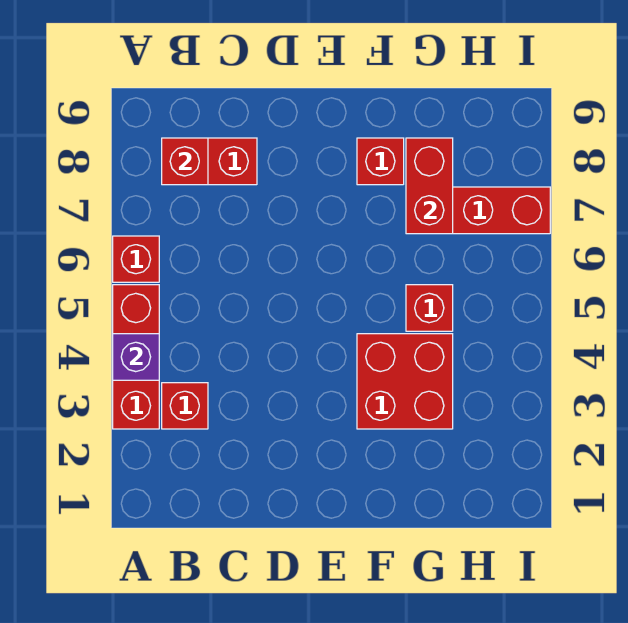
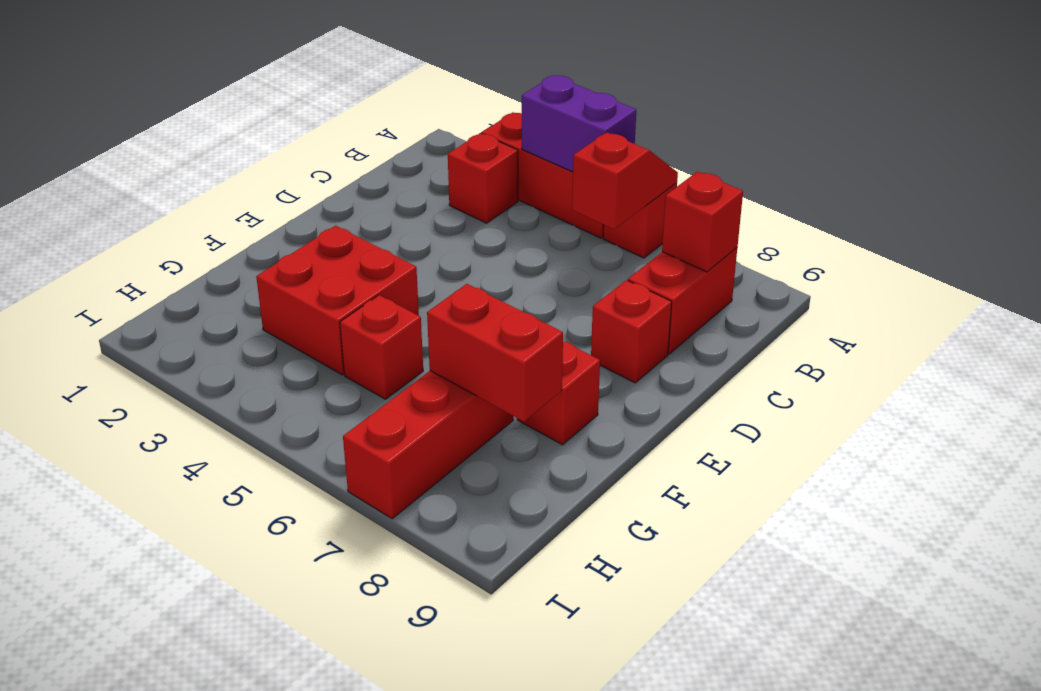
purple brick A4 level 2 -> purple brick A4:A5 level 2
none -> red slope A6:B6 level 2 top B
none -> red brick D8 level 1

